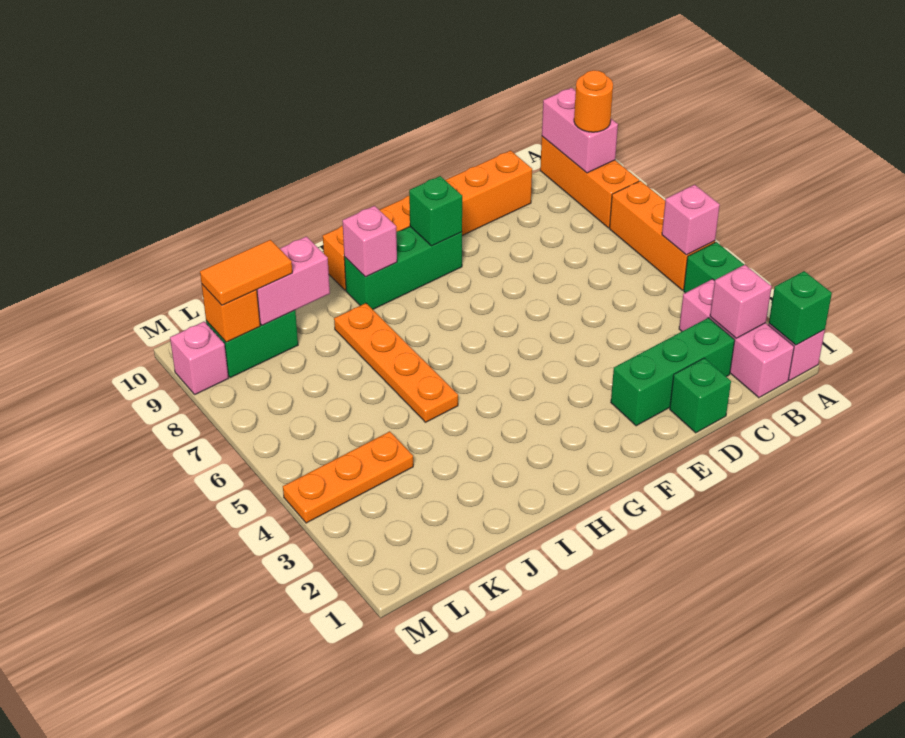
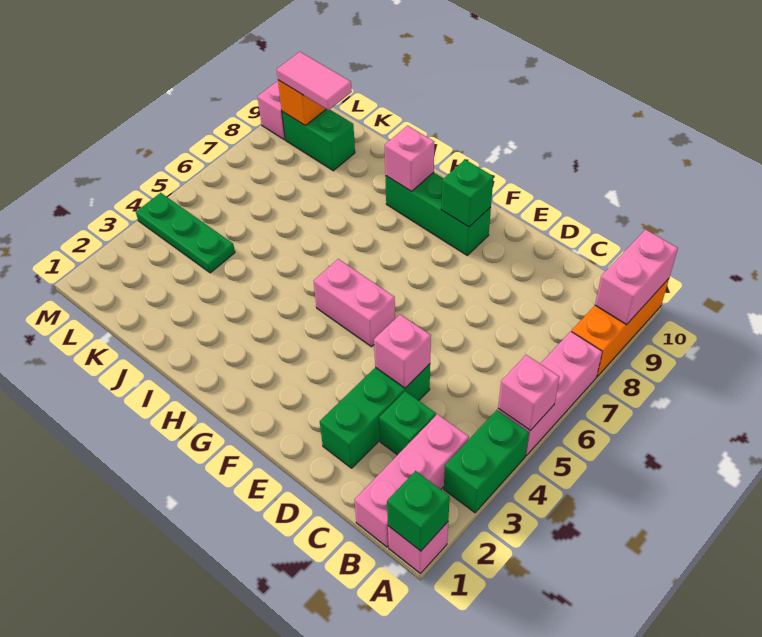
orange brick A5:A7 level 1 -> pink brick A5:A7 level 1
orange round brick A9 level 3 -> none
pink brick B2 level 2 -> pink brick D4 level 2
green brick C2:E2 level 1 -> green brick D2:D4 level 1
orange brick C10:H10 level 1 -> none
green brick D1 level 1 -> green brick C3 level 1
orange plate I5:I8 level 1 -> none
pink brick J9:K9 level 2 -> pink brick F5:G5 level 1
orange plate K4:M4 level 1 -> green plate K4:M4 level 1
orange tile K9:L9 level 3 -> pink tile K9:L9 level 3

